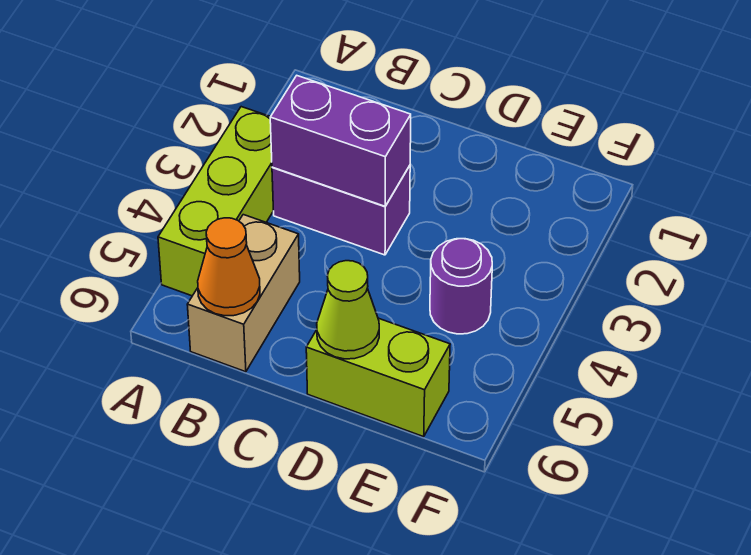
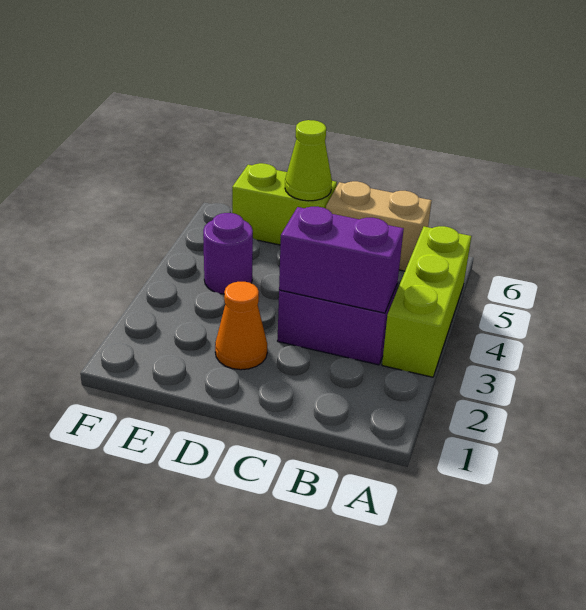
tan brick B5:B6 level 1 -> tan brick B6:C6 level 1
orange cone B6 level 2 -> orange cone D2 level 1

